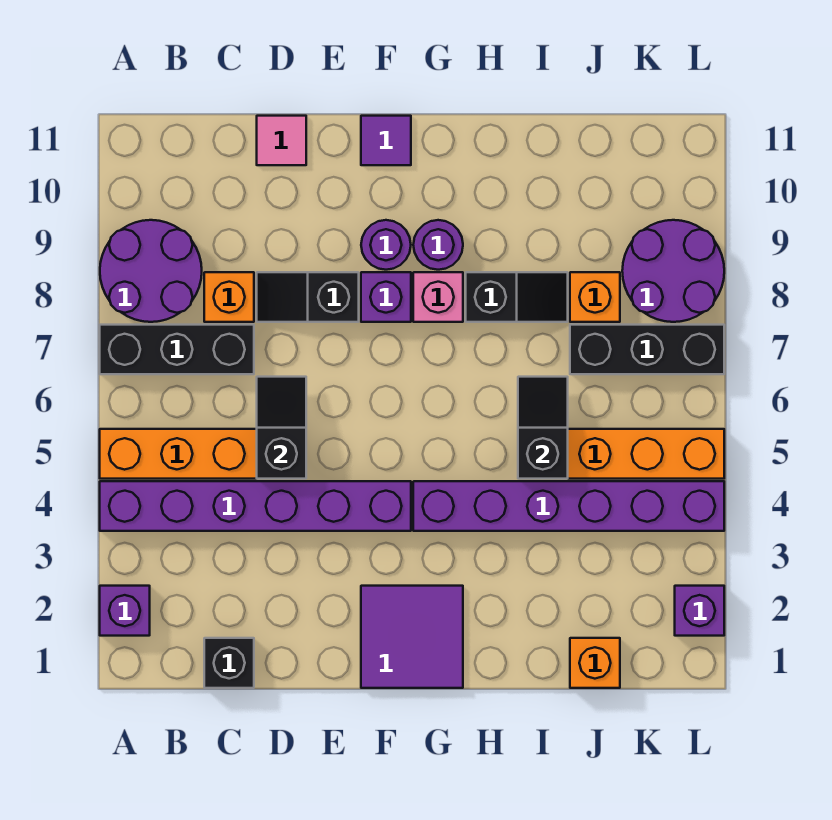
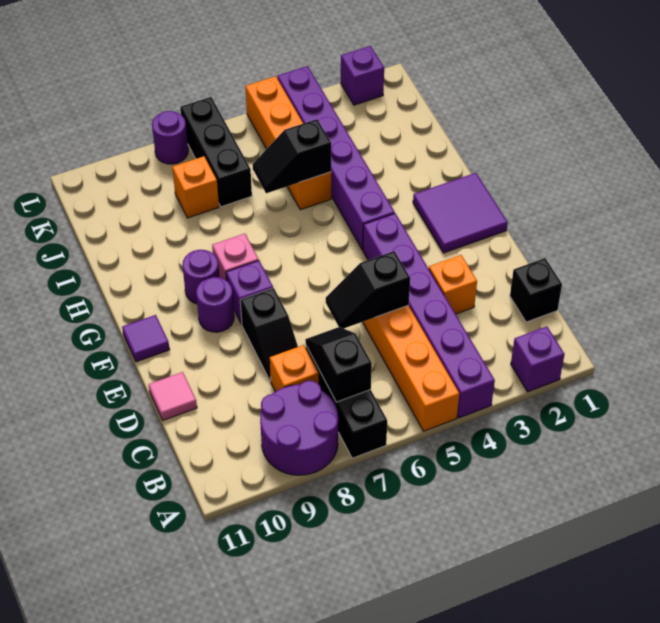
black slope H8:I8 level 1 top H -> black slope B7:C7 level 2 top B
orange brick J1 level 1 -> orange brick D3 level 1
purple round brick K8:L9 level 1 -> purple round brick L8 level 1

